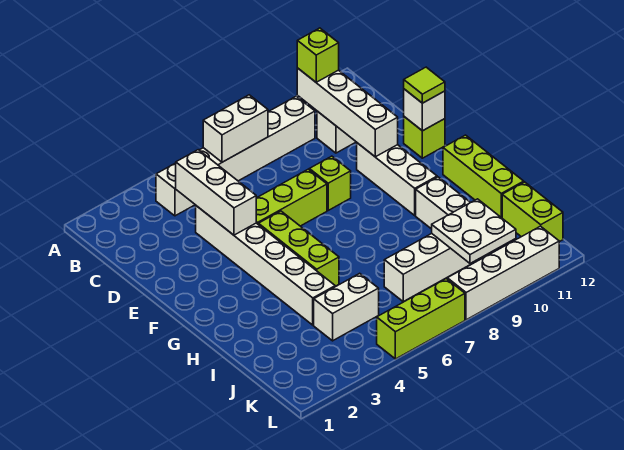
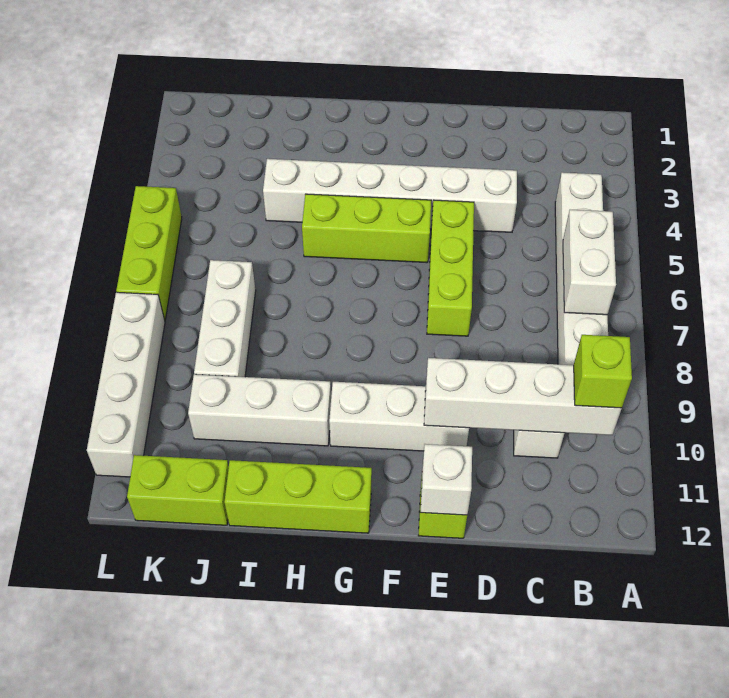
white brick C4:E4 level 2 -> none
lime brick E8 level 1 -> none
lime tile E12 level 3 -> none
white brick J4:J5 level 1 -> none
white plate J9:K10 level 2 -> none

